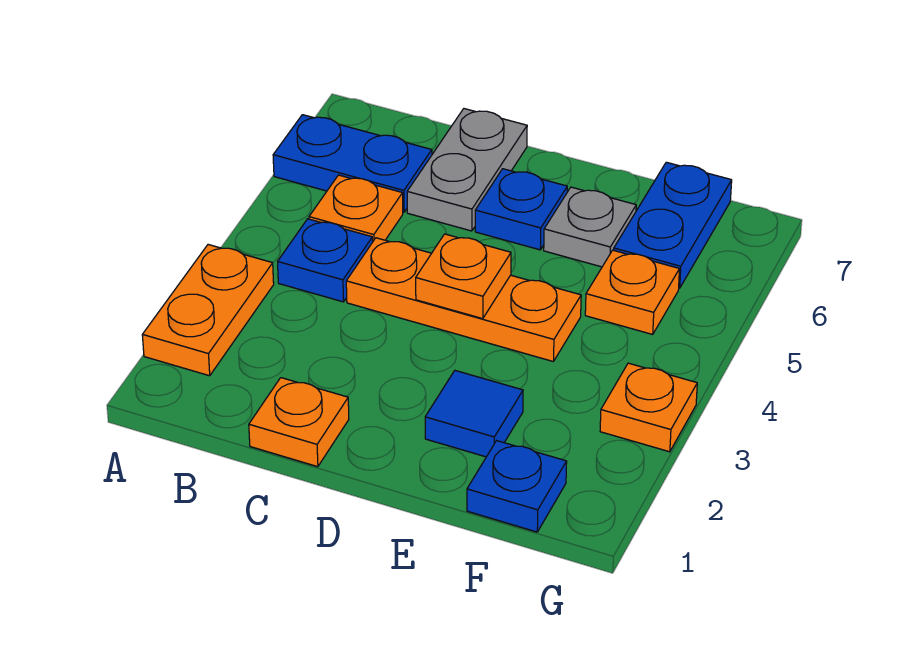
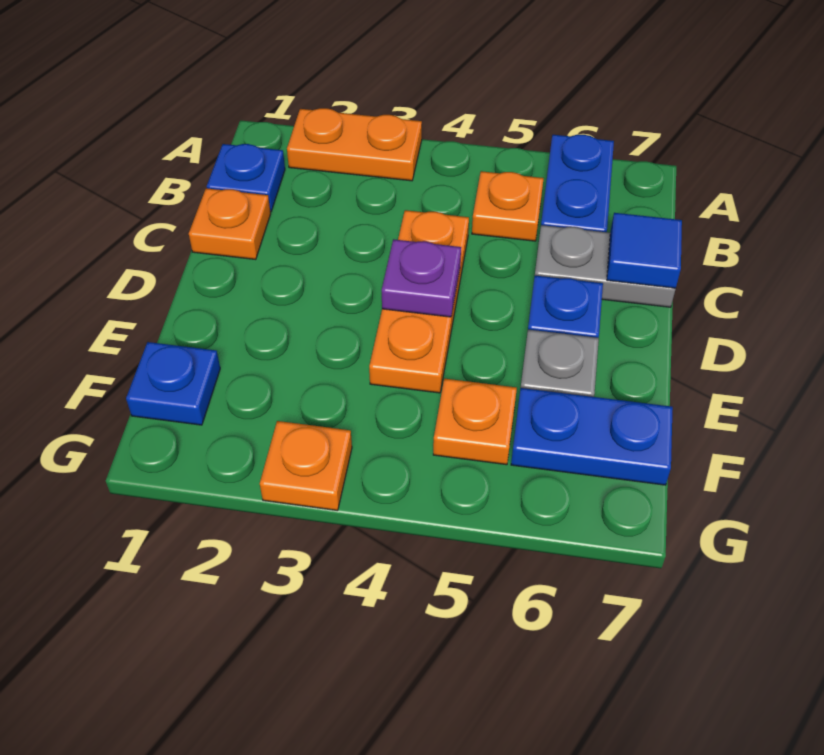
blue plate B4 level 1 -> blue plate B1 level 1
orange plate D4 level 2 -> purple plate D4 level 2
blue tile E2 level 1 -> blue tile C7 level 2

